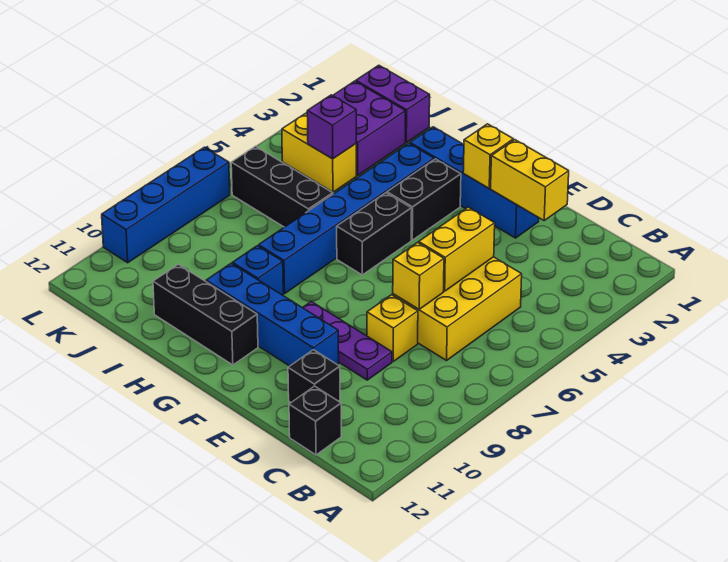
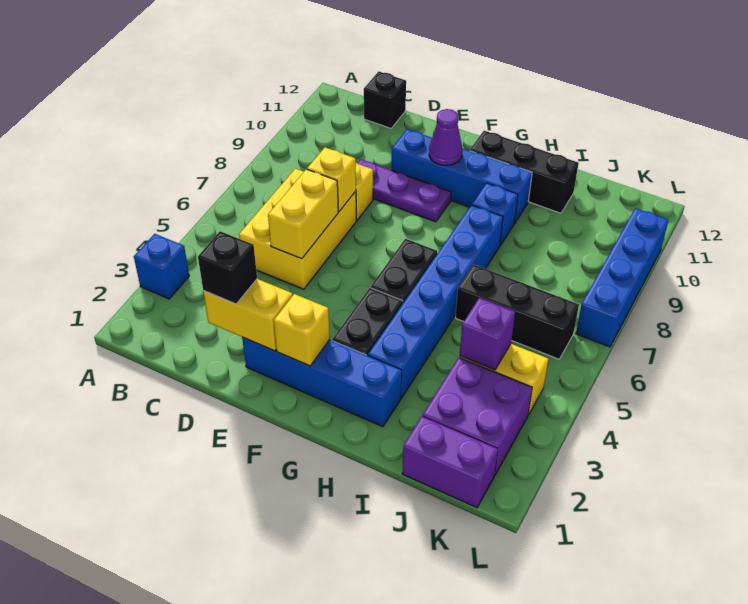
none -> blue brick A3 level 1
black brick D11 level 1 -> black brick D2 level 3
none -> purple cone F10 level 2

